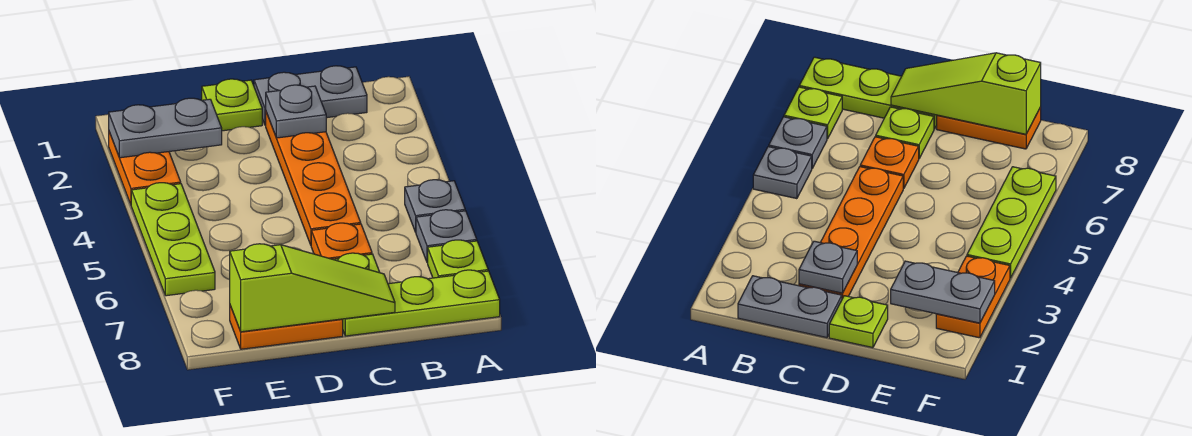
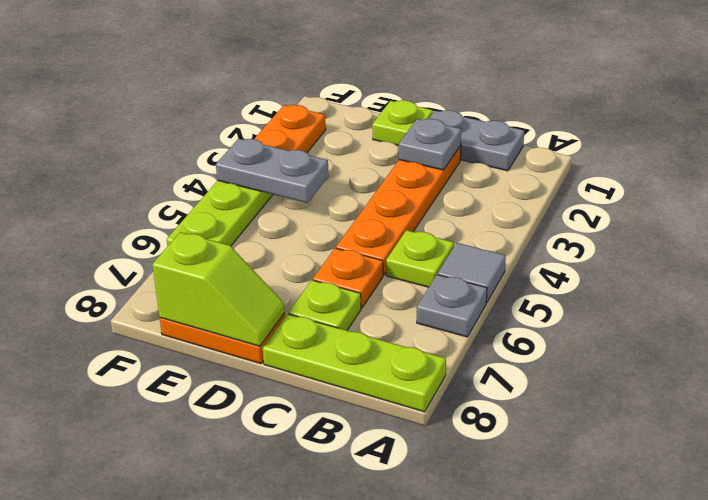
grey plate A5 level 1 -> grey tile A5 level 1
lime plate A7 level 1 -> lime plate B5 level 1
lime slope C8:E8 level 2 top E -> lime slope D8:E8 level 2 top E
grey plate E2:F2 level 2 -> grey plate E4:F4 level 2

